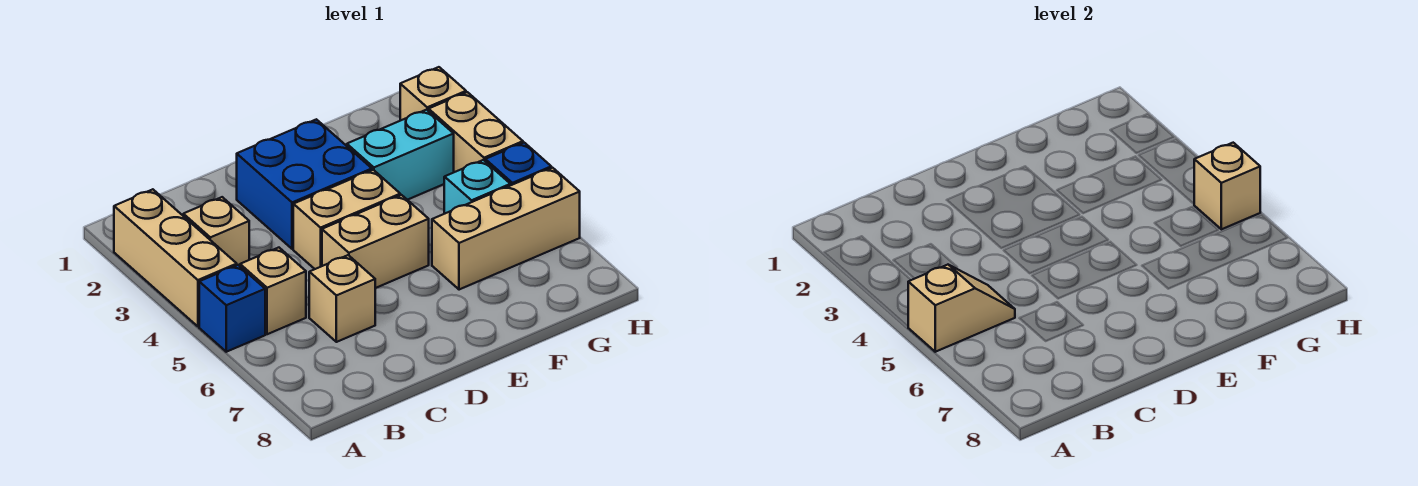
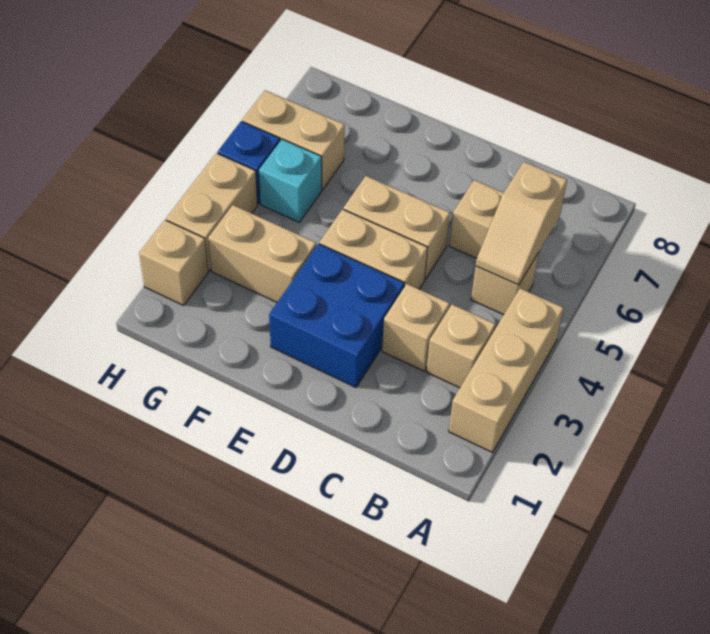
blue brick A5 level 1 -> none
tan slope A5:B5 level 2 top A -> tan slope B5:B6 level 2 top 6
cyan brick F3:G3 level 1 -> tan brick F3:G3 level 1
tan brick F6:H6 level 1 -> tan brick G6:H6 level 1
tan brick H5 level 2 -> tan brick C3 level 1

